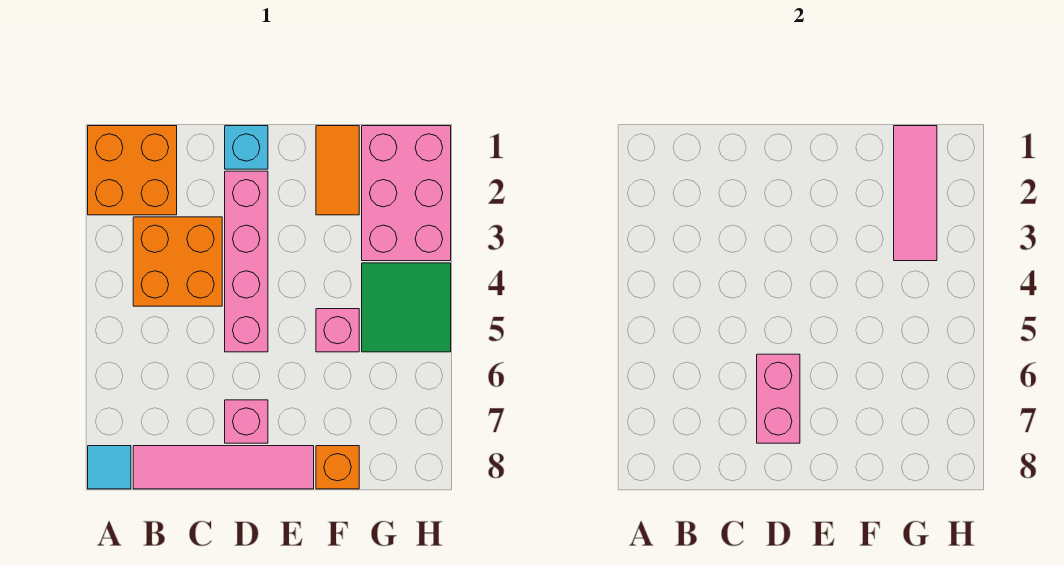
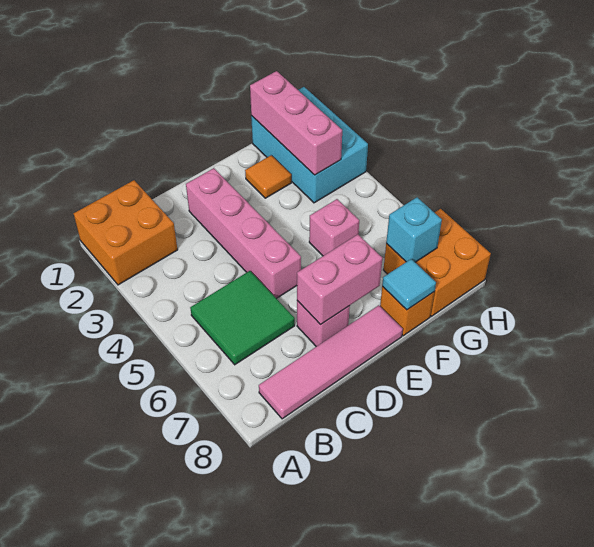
cyan tile A8 level 1 -> cyan tile F8 level 2
orange brick B3:C4 level 1 -> orange brick G7:H8 level 1
cyan brick D1 level 1 -> cyan brick G7 level 2
pink brick D6:D7 level 2 -> pink brick D7:E7 level 2
orange tile F1:F2 level 1 -> orange tile F2 level 1
pink brick G1:H3 level 1 -> cyan brick G1:H3 level 1
pink tile G1:G3 level 2 -> pink brick G1:G3 level 2
green tile G4:H5 level 1 -> green tile B5:C6 level 1

